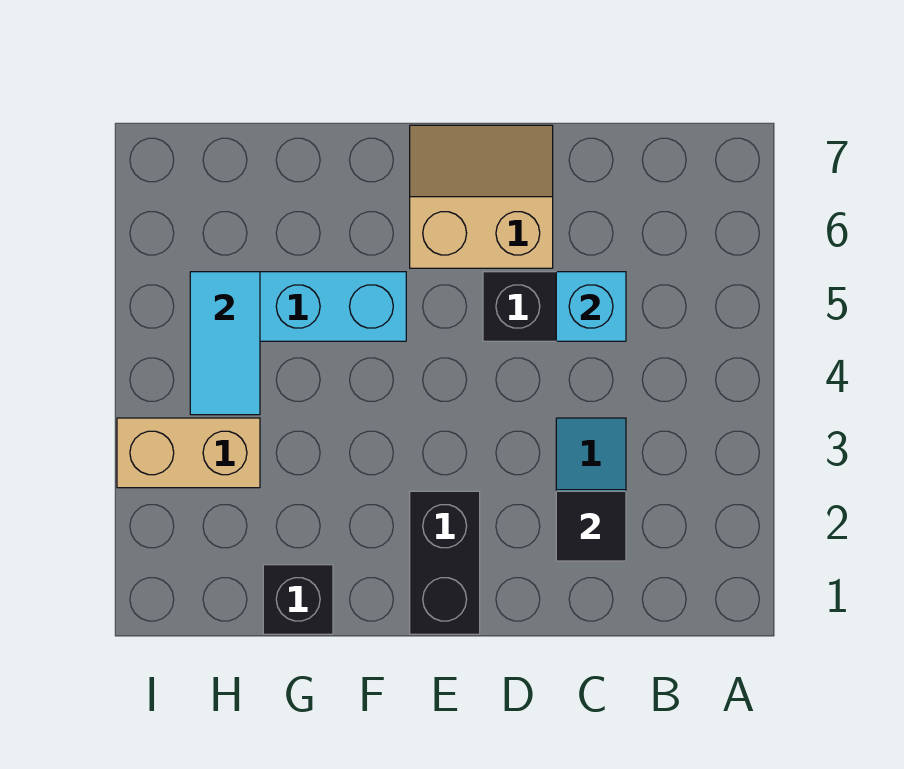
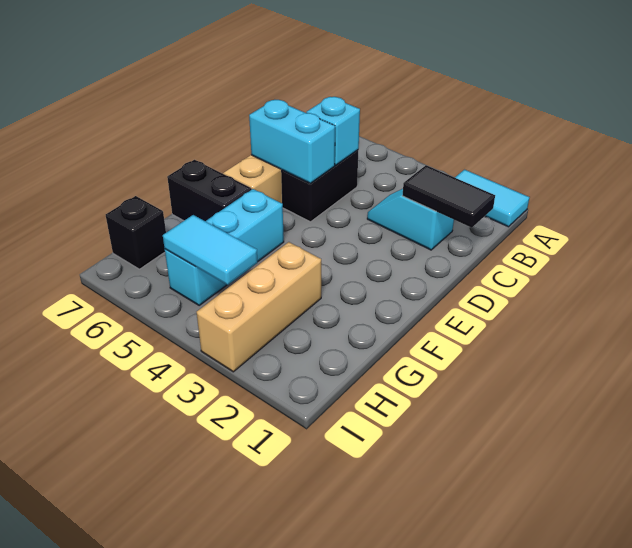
none -> cyan tile A1:A2 level 1
black tile C2 level 2 -> black tile C1:C2 level 2
none -> cyan brick D5:D6 level 2
black brick E1:E2 level 1 -> black brick F6:F7 level 1
black brick G1 level 1 -> black brick H7 level 1
tan brick H3:I3 level 1 -> tan brick G3:I3 level 1

